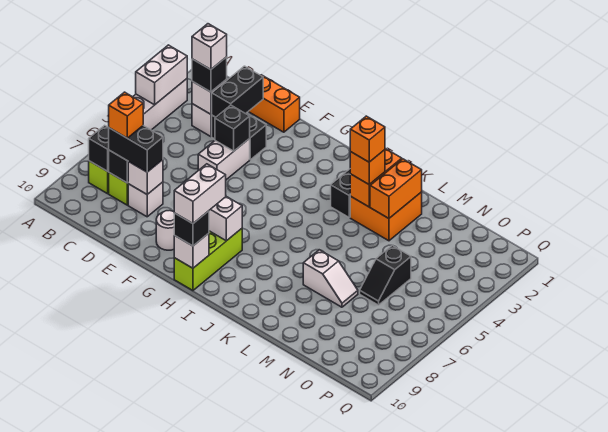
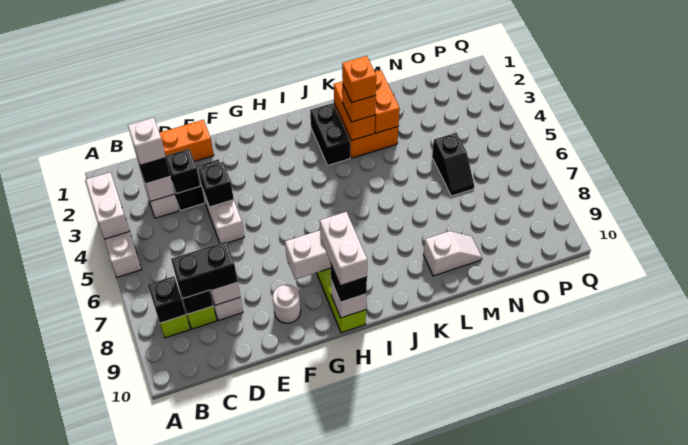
orange brick C8 level 4 -> none
black brick D2:D3 level 2 -> black brick D3 level 2
white slope L7:M7 level 1 top L -> white slope L9:M9 level 1 top L

